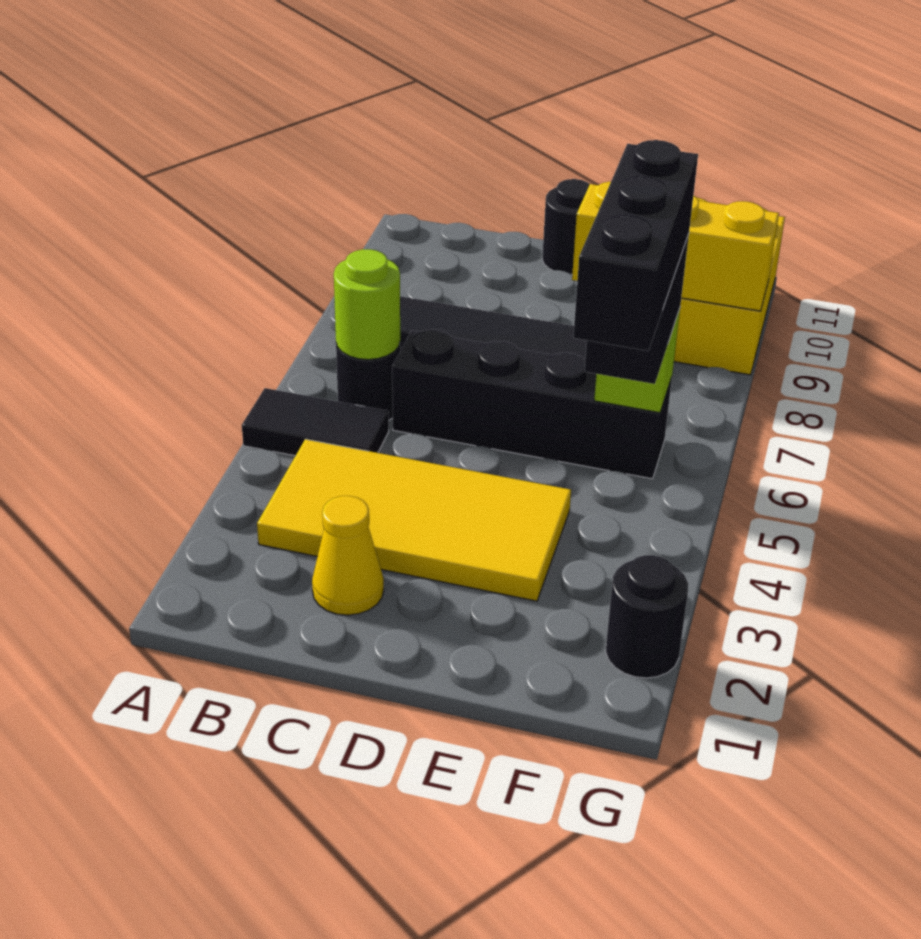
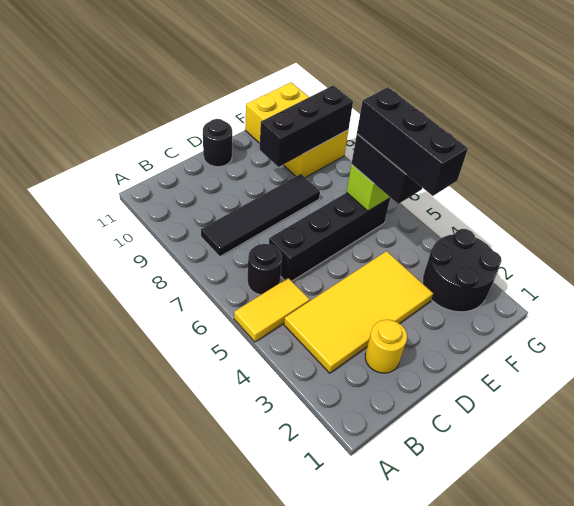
black tile A5:B5 level 1 -> yellow tile A5:B5 level 1
lime round brick B6 level 2 -> none
yellow cone C2 level 1 -> yellow round brick C2 level 1
yellow brick E9:G9 level 2 -> black brick E9:G9 level 2
black round brick G2 level 1 -> black round brick F2:G3 level 1

